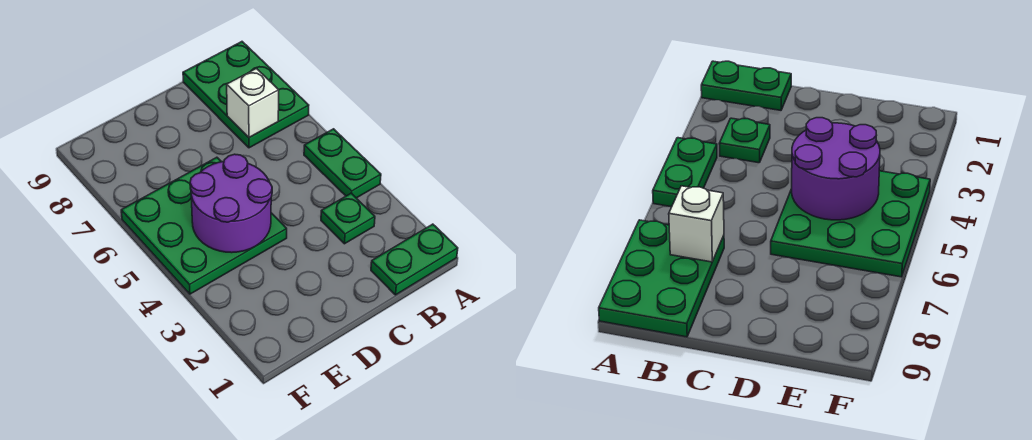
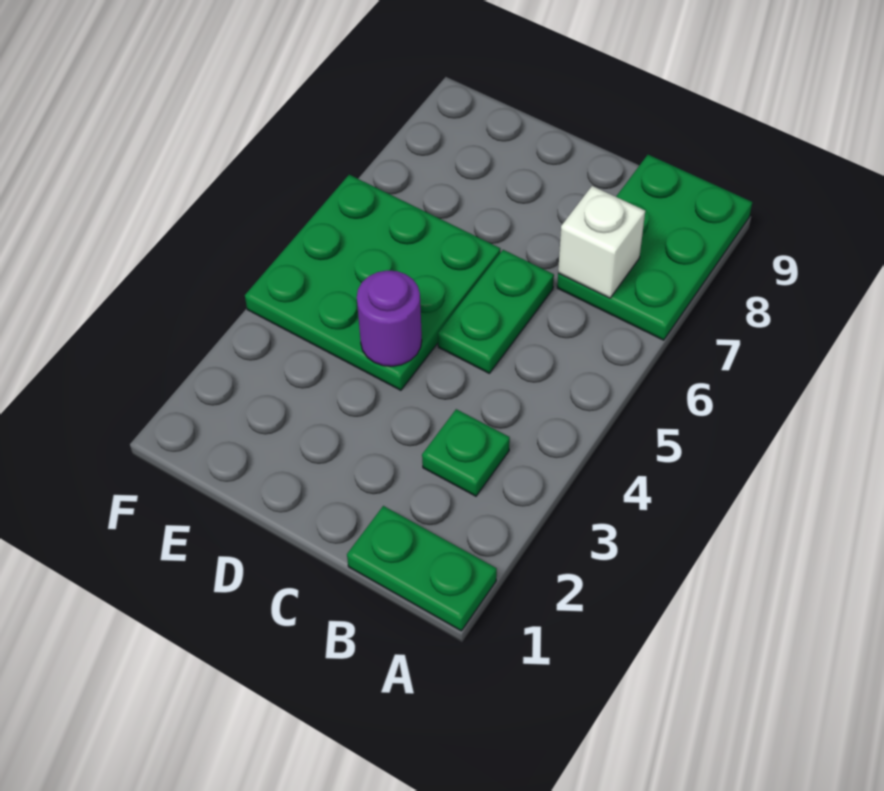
green plate A4:A5 level 1 -> green plate C5:C6 level 1
purple round brick D4:E5 level 2 -> purple round brick D4 level 2

